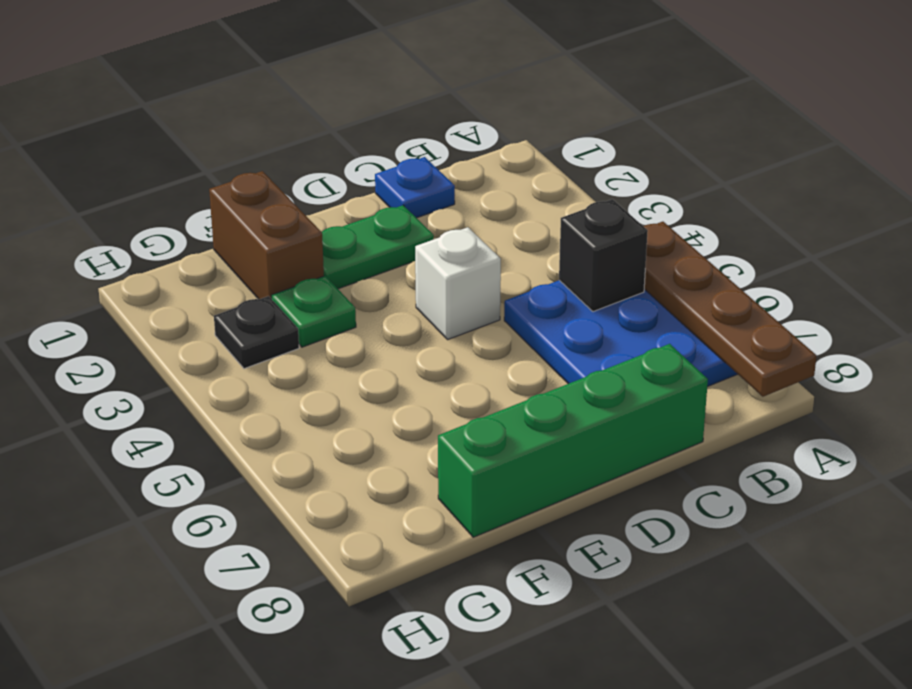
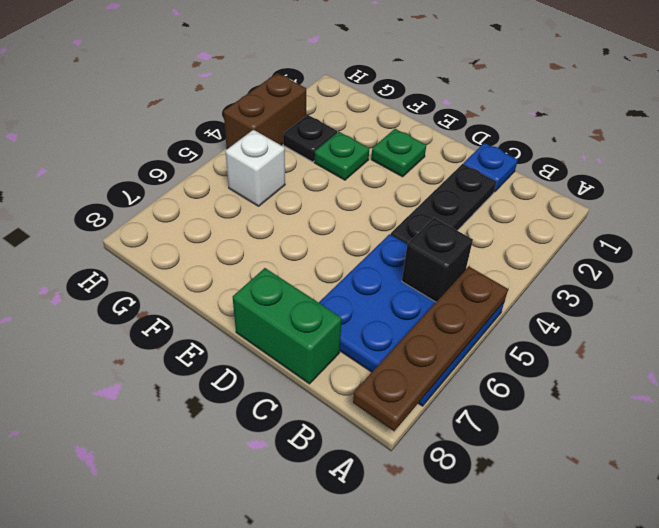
none -> black plate C2:C4 level 1
green brick C8:F8 level 1 -> green brick C8:D8 level 1
green plate D2:E2 level 1 -> green plate E2 level 1
white brick D4 level 1 -> white brick G5 level 1
brown brick F1:F2 level 1 -> brown brick H3:H4 level 1

